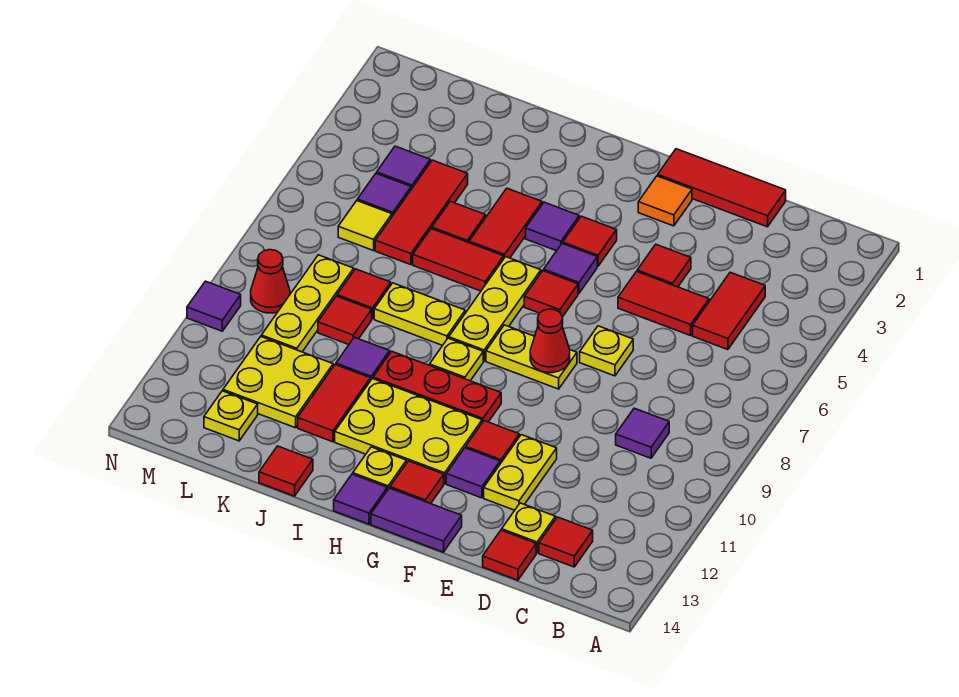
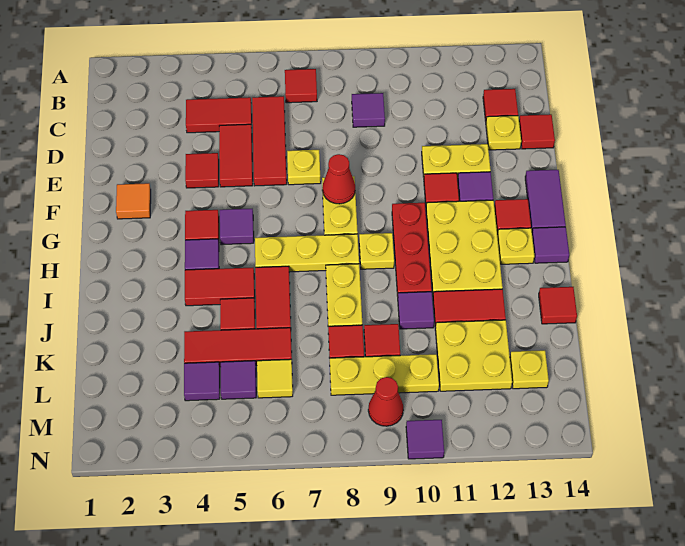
red tile D1:F1 level 1 -> red tile C6:E6 level 1
red tile G6 level 1 -> red tile B7 level 1

